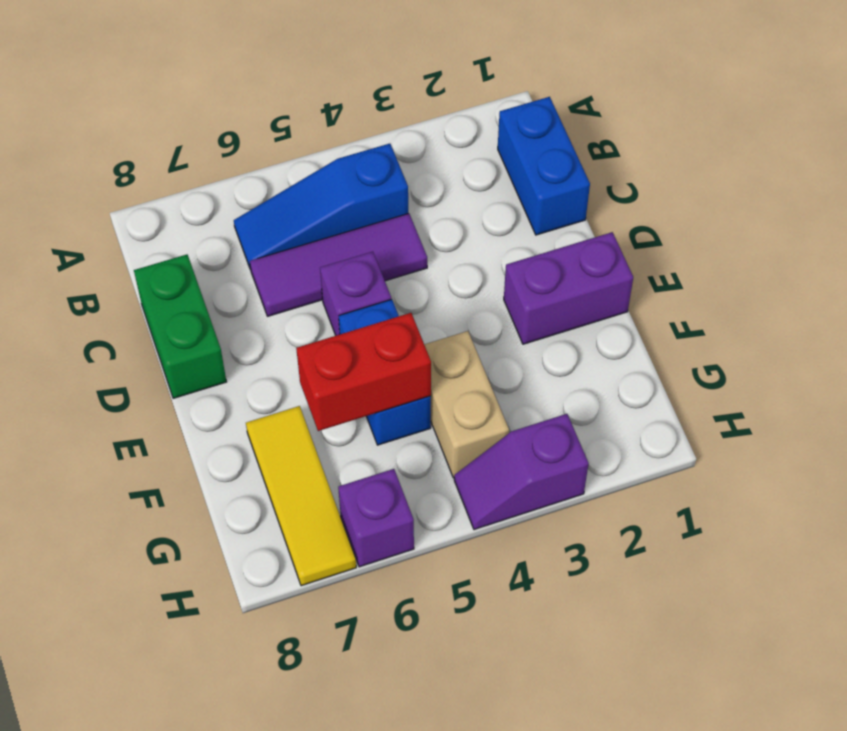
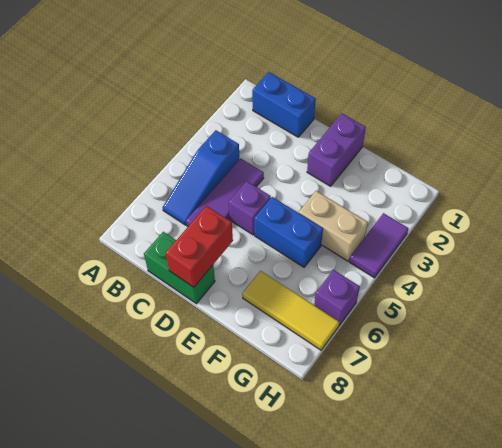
red brick F5:F6 level 2 -> red brick D7:D8 level 2
purple slope H3:H4 level 1 top 3 -> purple tile H3:H4 level 1

